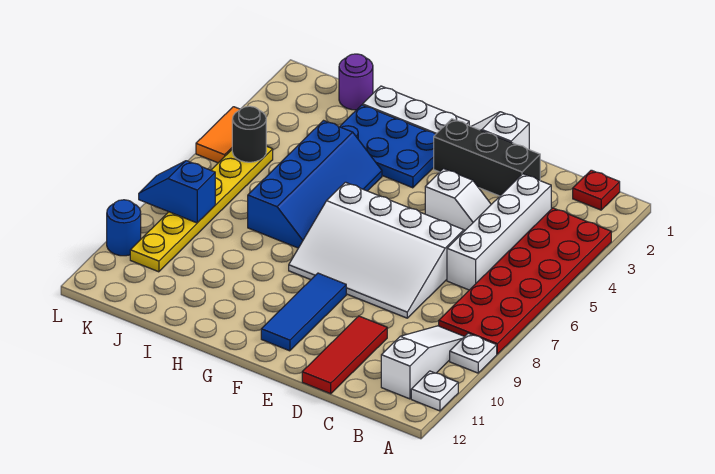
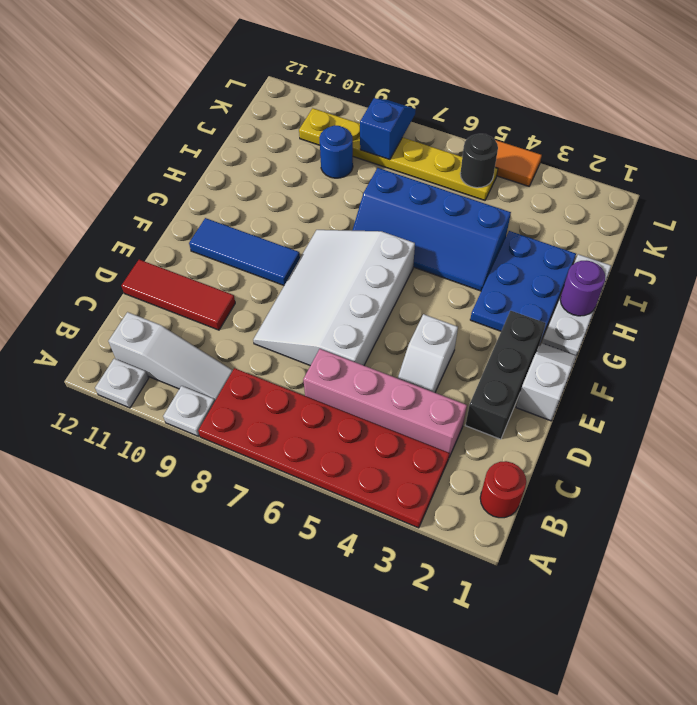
red plate B1 level 1 -> red round brick B1 level 1
white brick C3:C6 level 1 -> pink brick C3:C6 level 1
purple round brick J1 level 1 -> purple round brick H1 level 2
blue round brick L10 level 1 -> blue round brick J9 level 1

